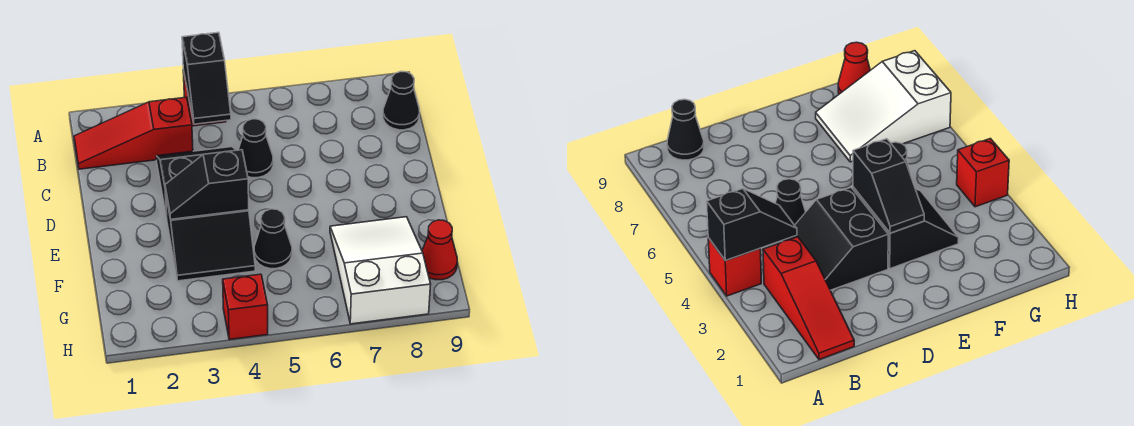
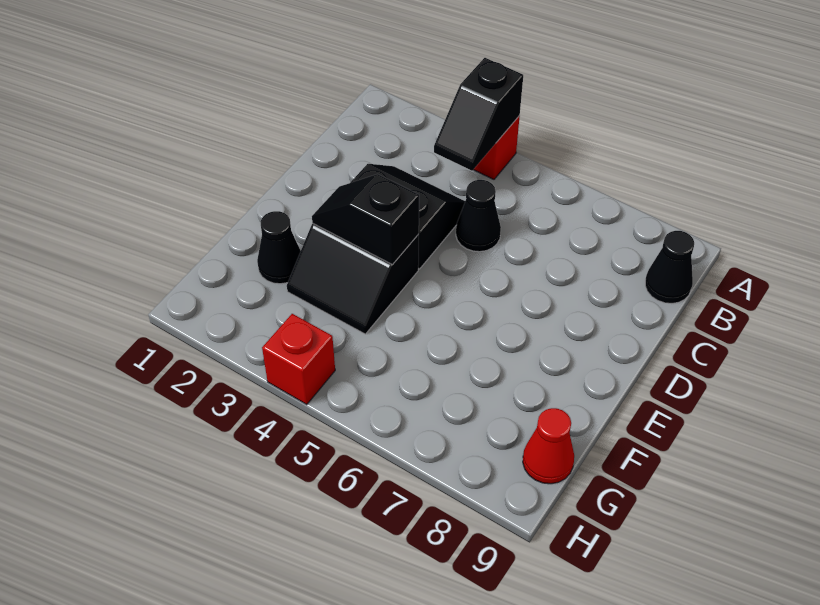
red slope B1:B3 level 1 top 3 -> none
black cone F5 level 1 -> black cone F2 level 1
white slope F7:H8 level 1 top H -> none

